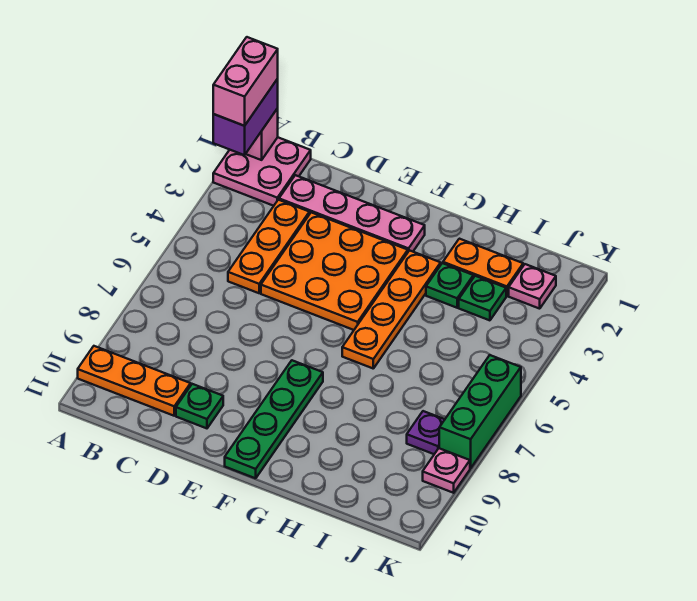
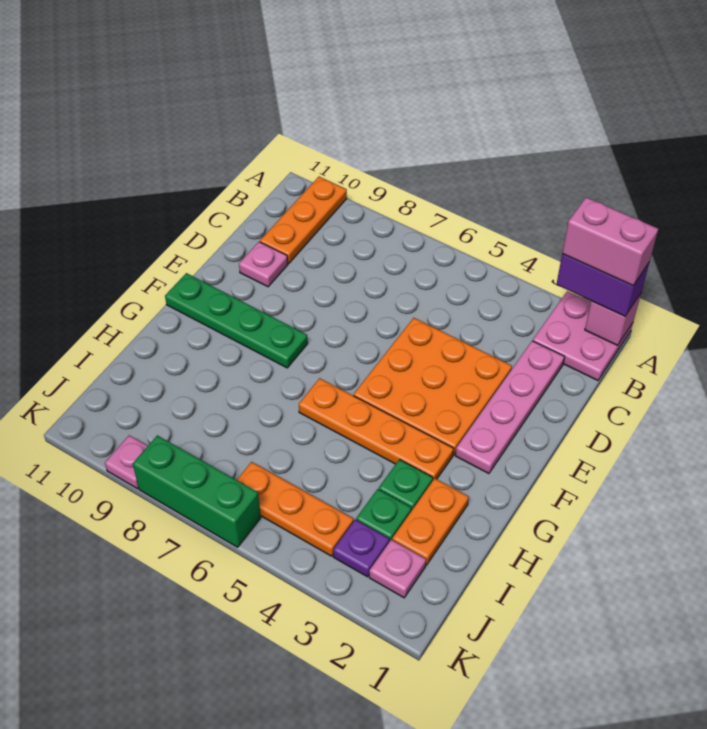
orange plate C3:C5 level 1 -> orange plate J4:J6 level 1
green plate D10 level 1 -> pink plate D10 level 1
purple plate J8 level 1 -> purple plate J3 level 1

